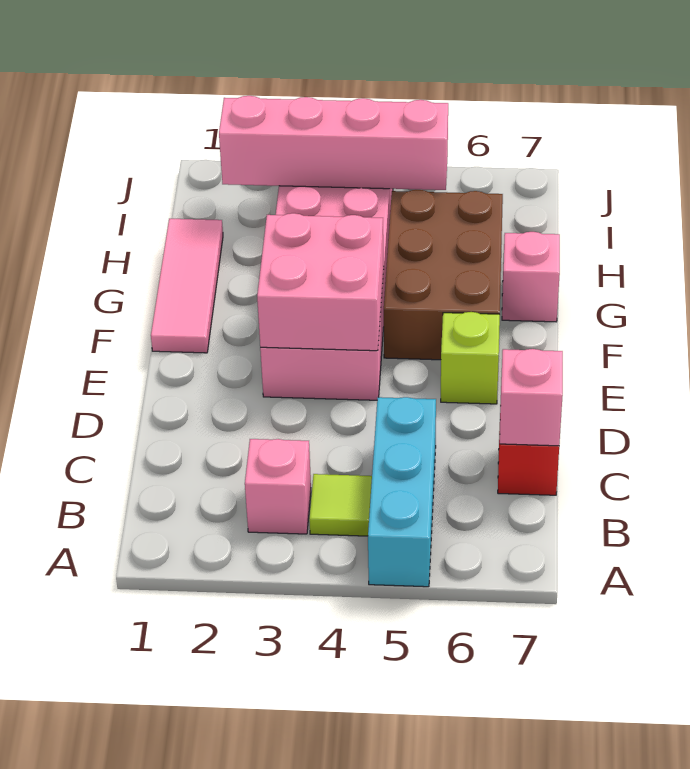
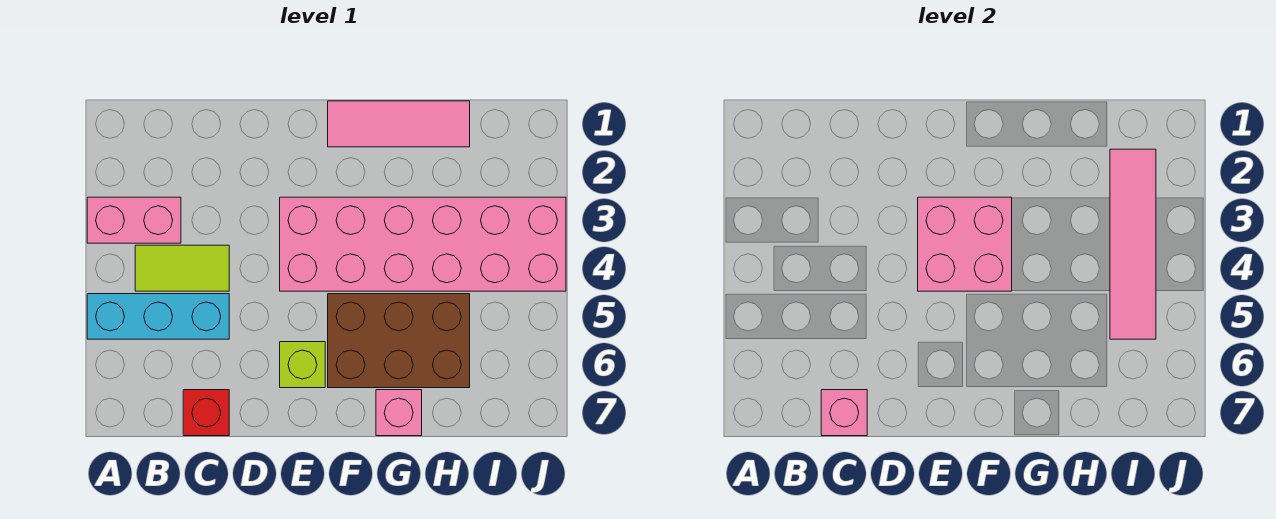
pink brick B3 level 1 -> pink brick A3:B3 level 1
lime tile B4 level 1 -> lime tile B4:C4 level 1
pink brick I2:I5 level 2 -> pink tile I2:I5 level 2

